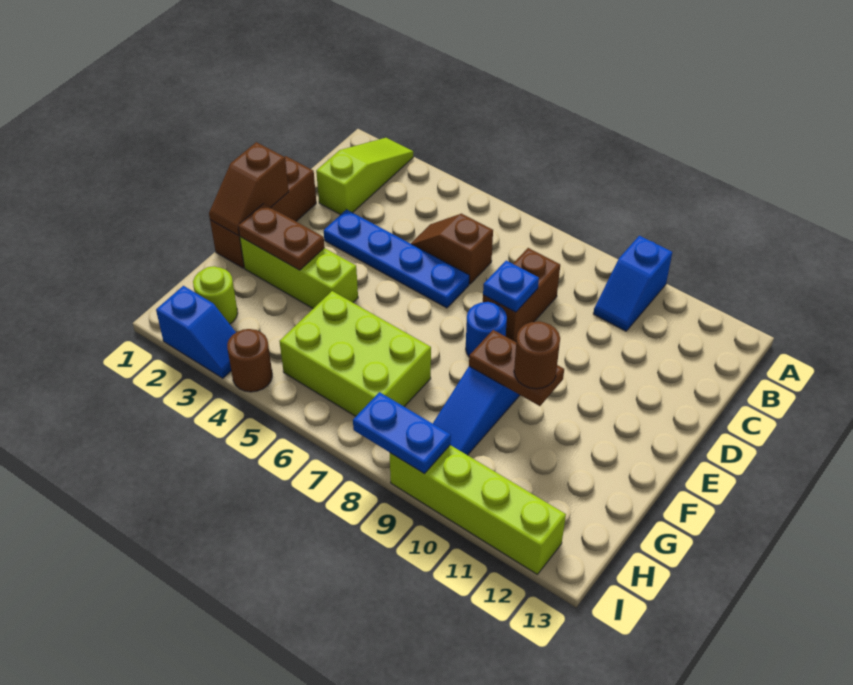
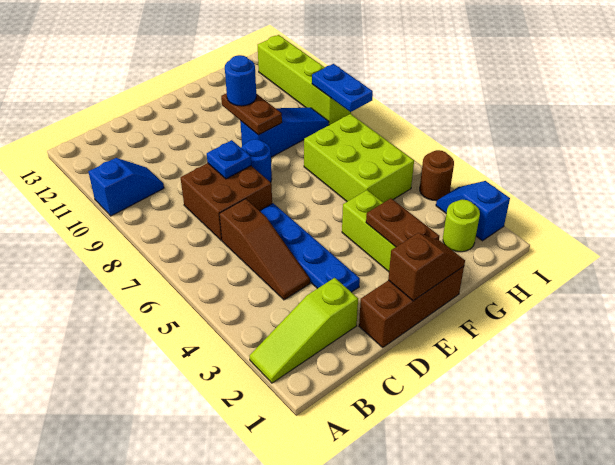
brown slope C5:C6 level 1 top 6 -> brown slope C4:C6 level 1 top 6
brown brick C8:D8 level 1 -> brown brick C7:D8 level 1
brown round brick F10 level 3 -> blue round brick F10 level 3

